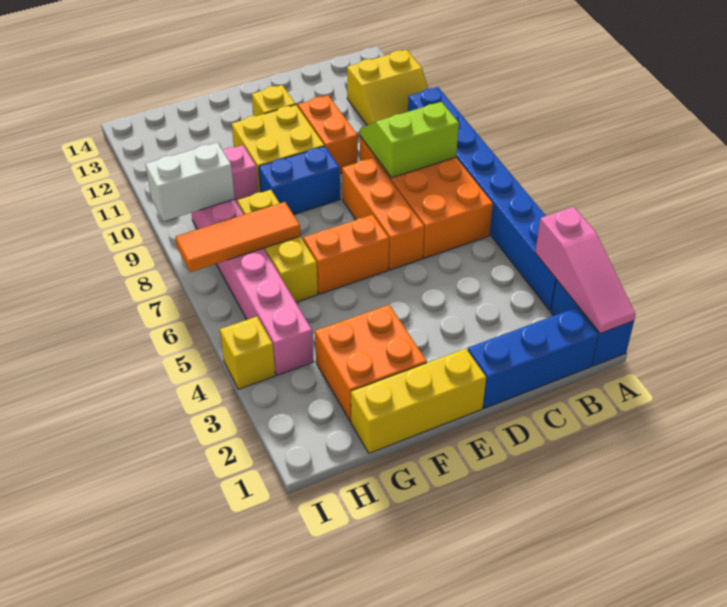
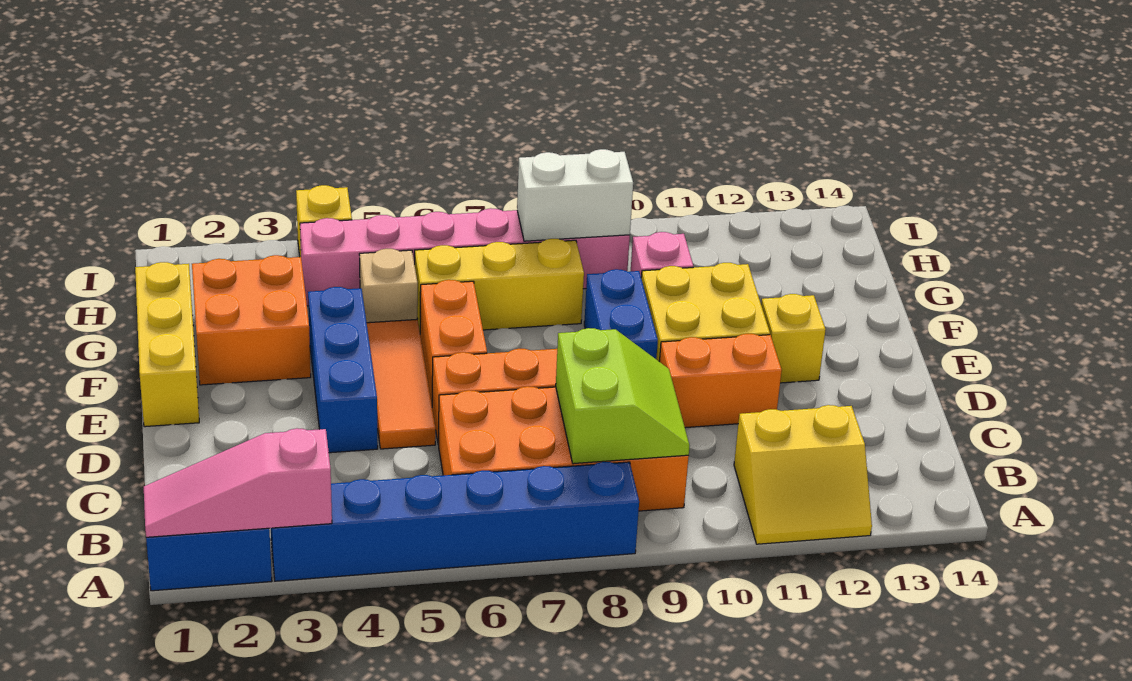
blue brick A3:A10 level 1 -> blue brick A3:A8 level 1
yellow slope A11:B12 level 1 top 12 -> yellow slope A11:B12 level 1 top B
blue brick B1:D1 level 1 -> blue brick D4:F4 level 1
none -> tan brick G5 level 1
orange tile G7:I7 level 2 -> orange tile D5:F5 level 1
white brick H9:I9 level 2 -> white brick H8:H9 level 2

